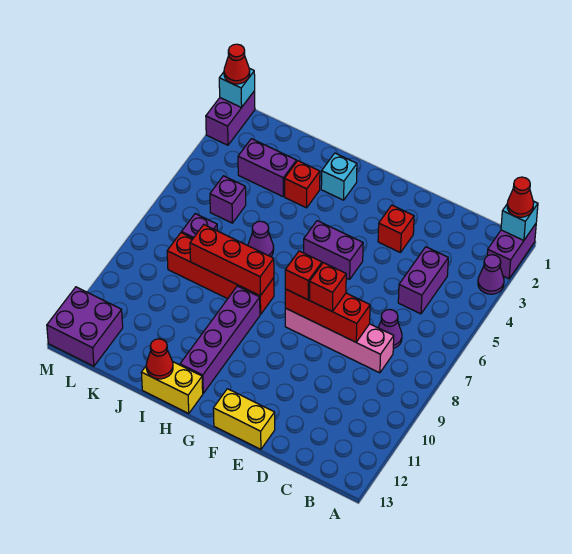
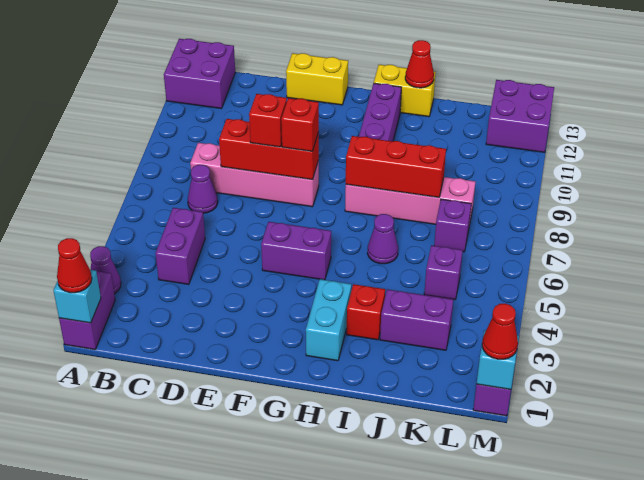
none -> purple brick A12:B13 level 1
red brick E3 level 1 -> none
cyan brick H2 level 1 -> cyan brick H2:H3 level 1
red brick H8:K8 level 1 -> pink brick H8:K8 level 1

